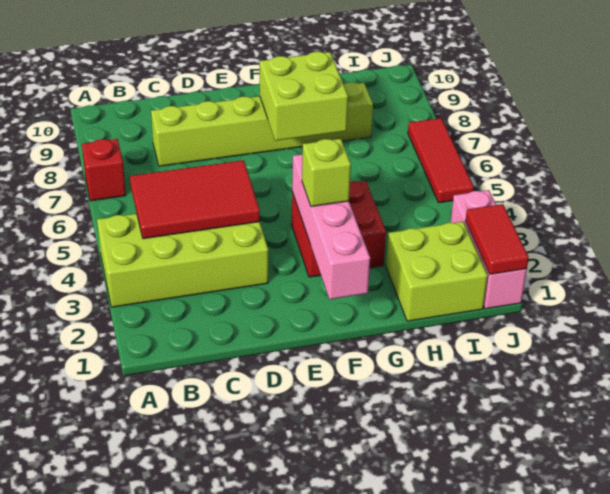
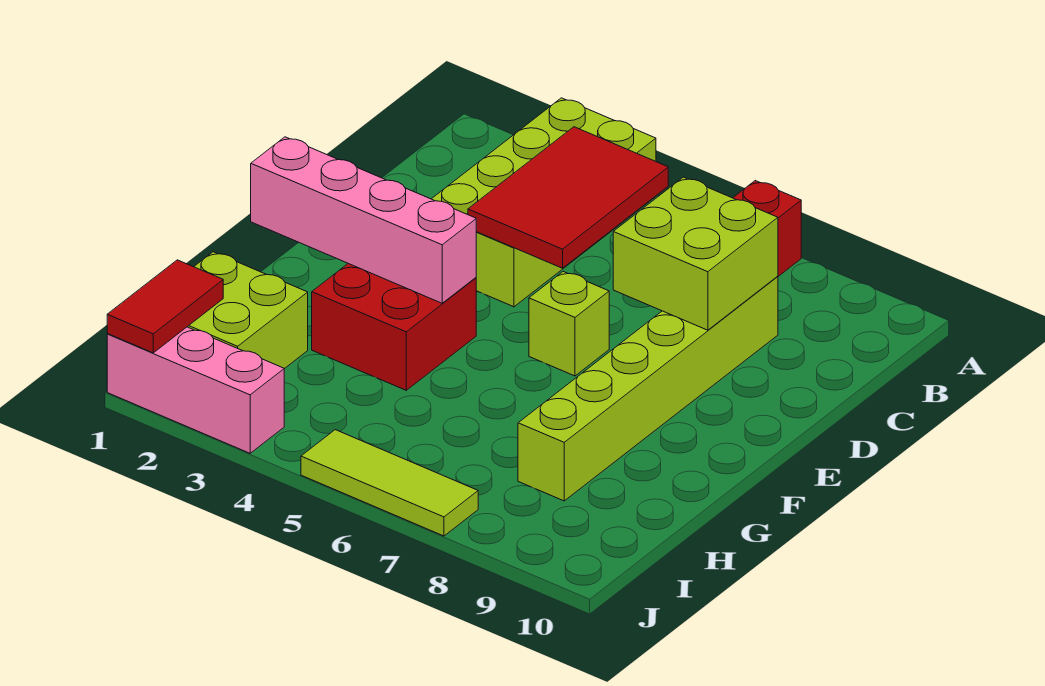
lime brick F3 level 3 -> lime brick E6 level 1
lime brick F7:G8 level 2 -> lime brick C7:D8 level 2
red tile J1:J2 level 2 -> red tile I1:J1 level 2
red tile J5:J7 level 1 -> lime tile J5:J7 level 1

